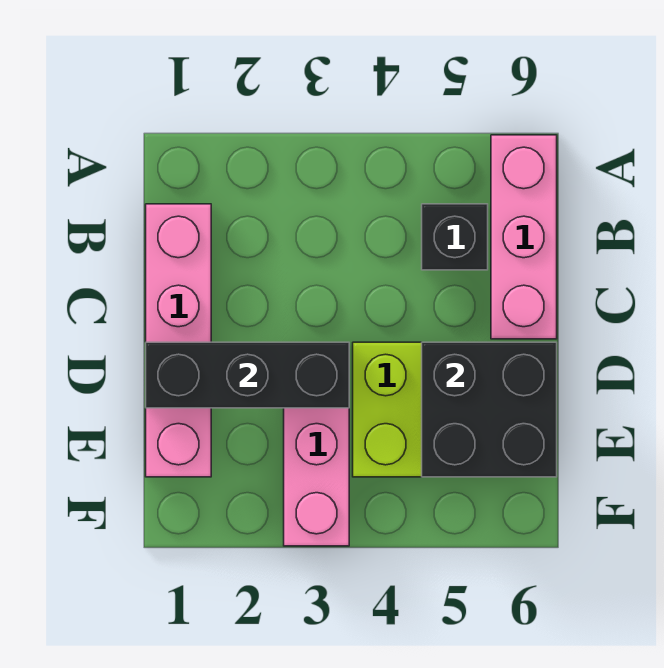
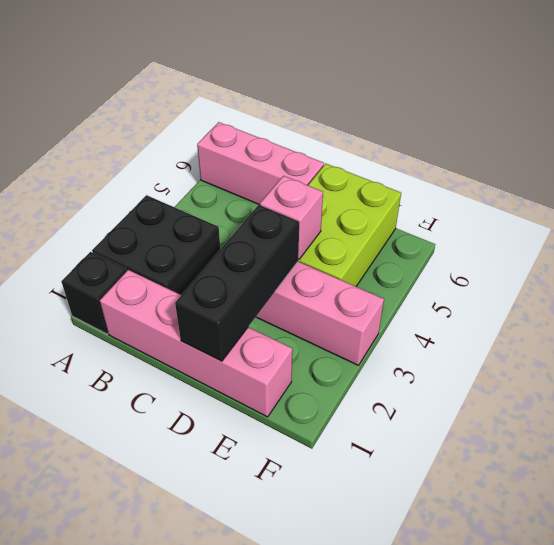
black brick B5 level 1 -> black brick A1 level 1
none -> pink brick D4 level 2
black brick D5:E6 level 2 -> black brick A2:B3 level 1

